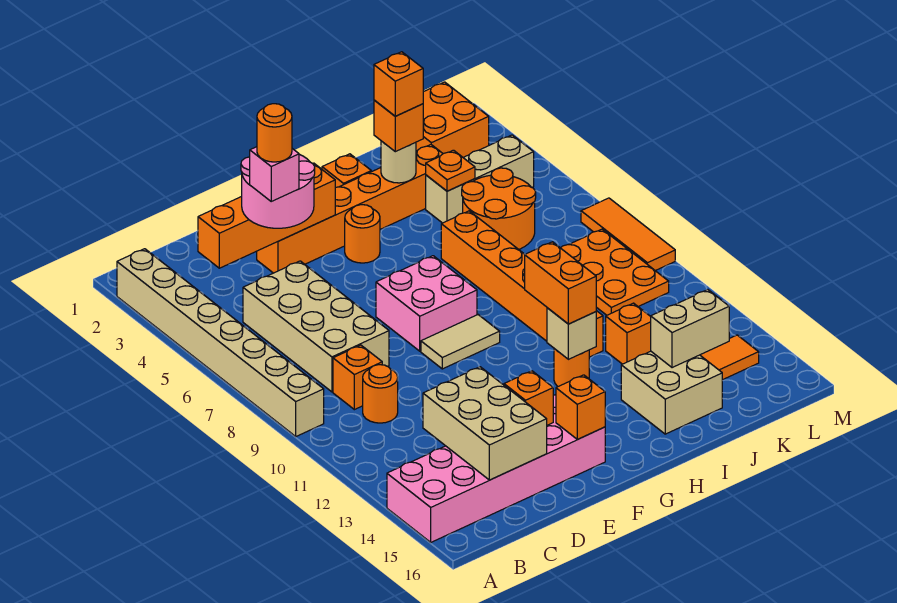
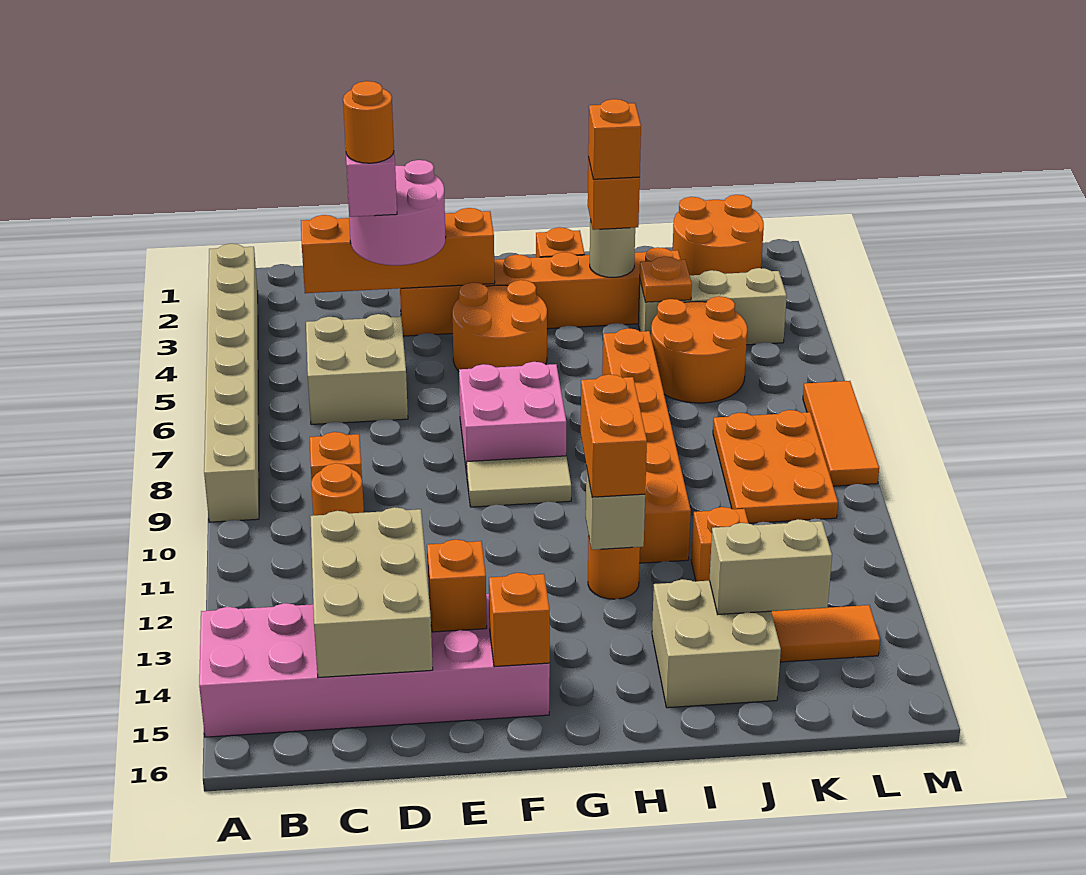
tan brick C5:D8 level 1 -> tan brick C5:D6 level 1
orange round brick G4 level 1 -> orange round brick F4:G5 level 1
orange brick K1:L2 level 1 -> orange round brick K1:L2 level 1

